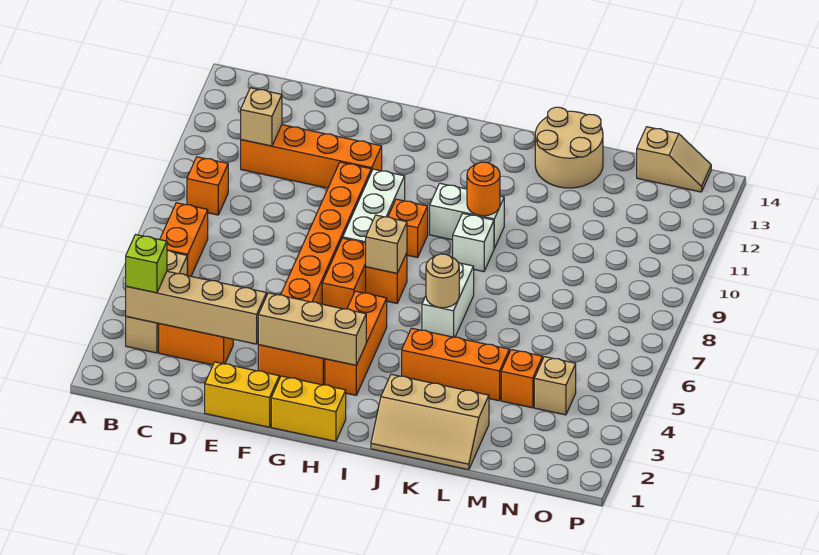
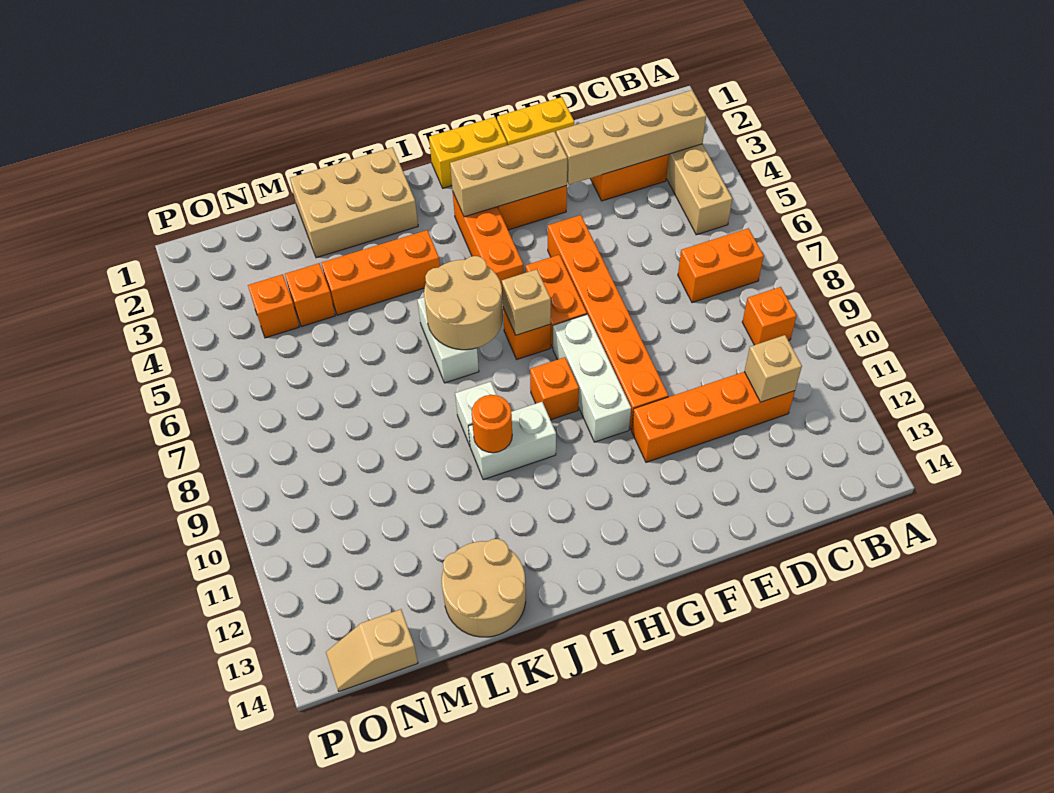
lime brick B3 level 3 -> none
orange brick B6:B7 level 1 -> orange brick B7:C7 level 1
tan slope J1:L2 level 1 top 2 -> tan brick J1:L2 level 1
tan round brick J6 level 2 -> tan round brick I6:J7 level 2
tan brick N4 level 1 -> orange brick N4 level 1

